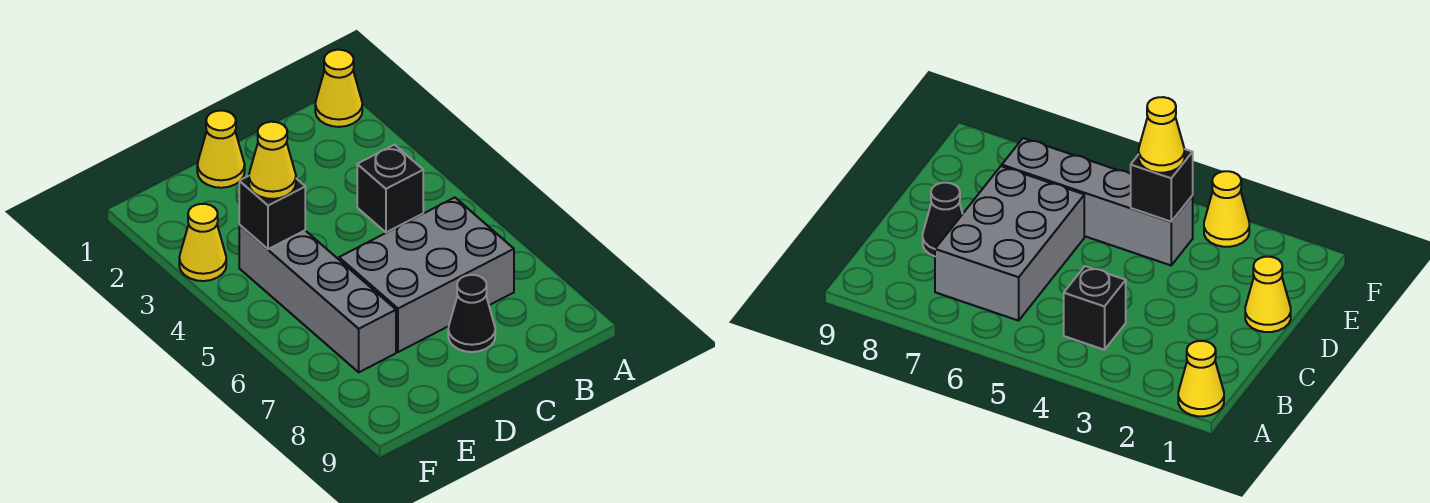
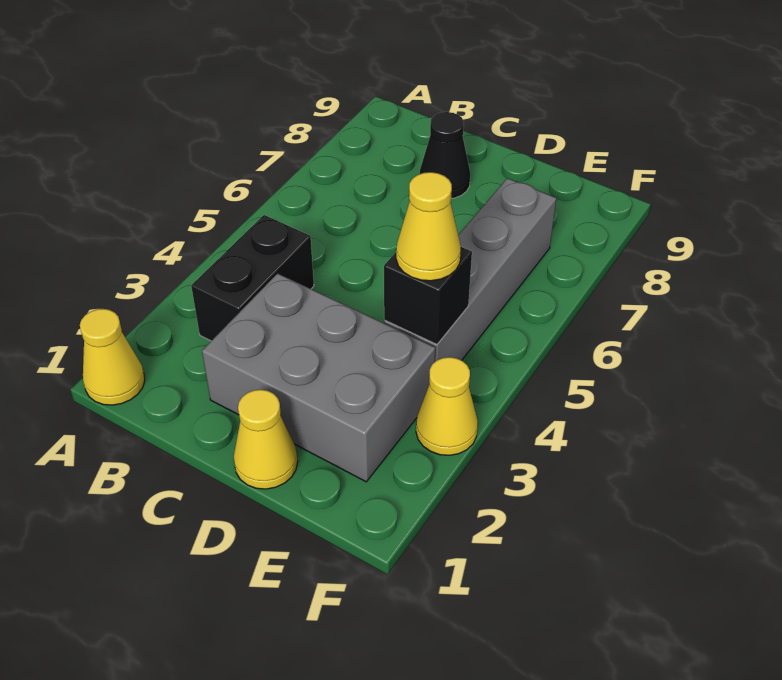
black brick B4 level 1 -> black brick B3:B4 level 1
grey brick B6:D7 level 1 -> grey brick C2:E3 level 1

